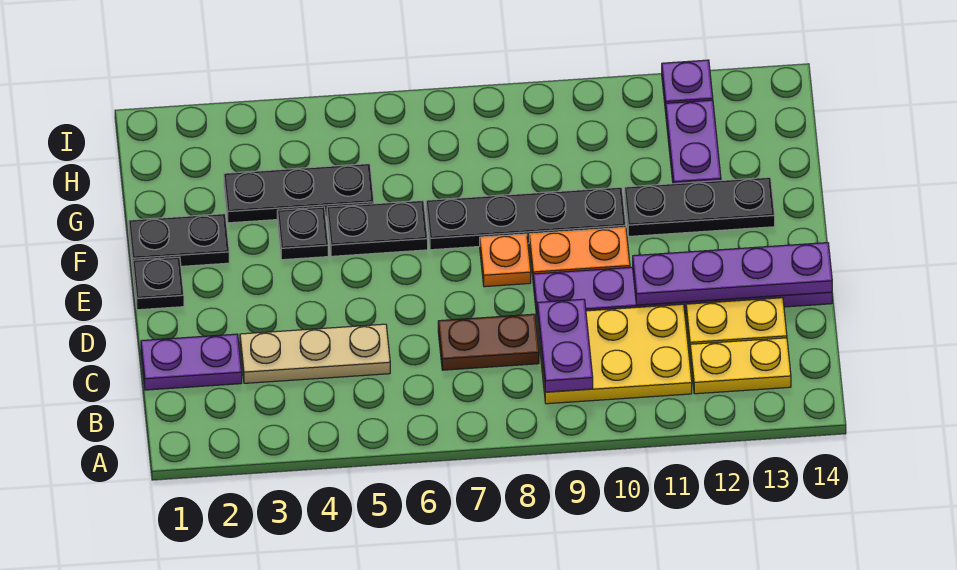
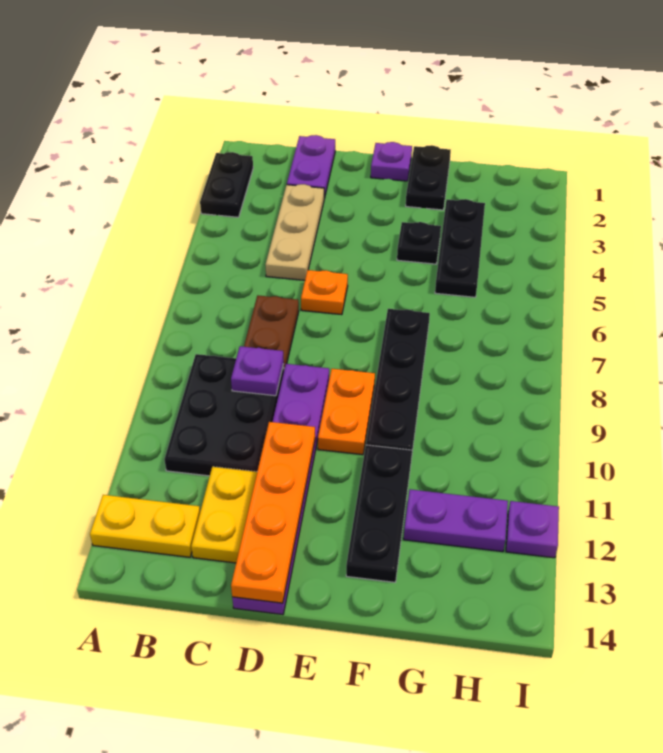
yellow plate B9:C11 level 1 -> black plate B9:C11 level 1
purple plate B9:C9 level 2 -> purple plate C9 level 2
yellow plate B12:B13 level 1 -> yellow plate A13:B13 level 1
purple plate D11:D14 level 2 -> orange plate D11:D14 level 2
black plate E1 level 1 -> purple plate E1 level 1
orange plate E8 level 1 -> orange plate D6 level 1
black plate F5:F6 level 1 -> black plate A2:A3 level 1

